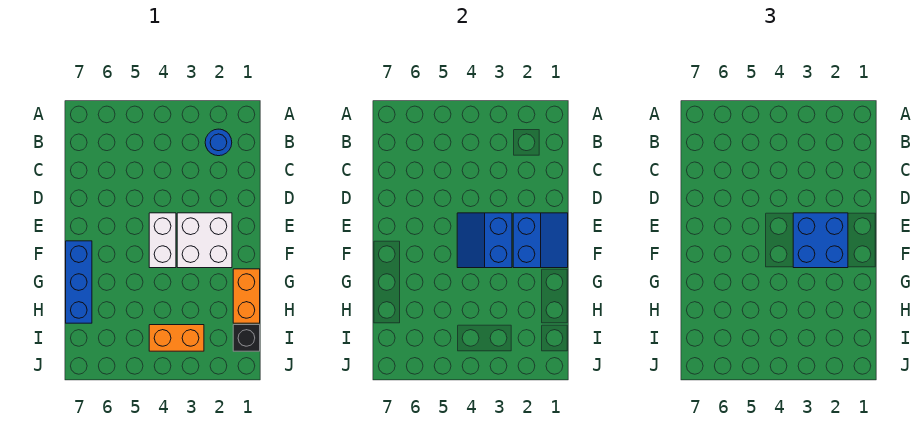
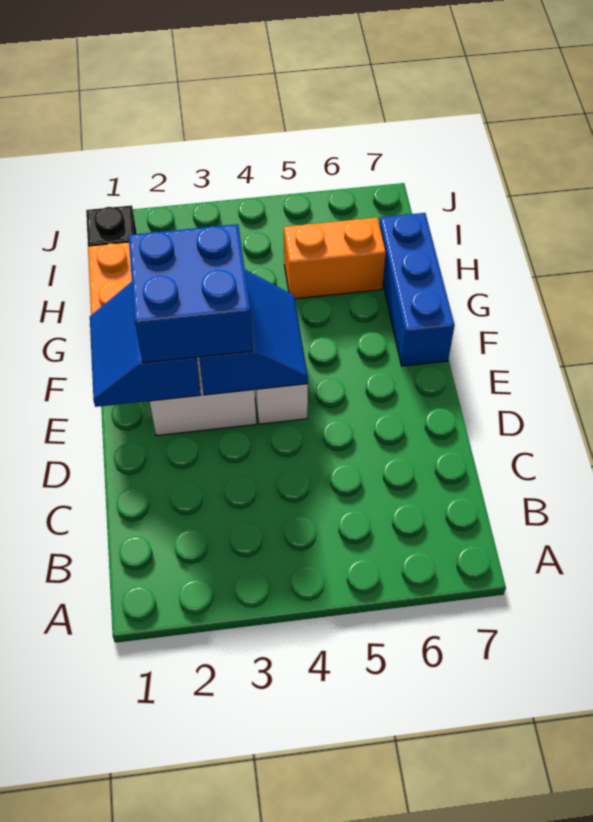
blue round brick B2 level 1 -> none
orange brick I3:I4 level 1 -> orange brick H5:H6 level 1

